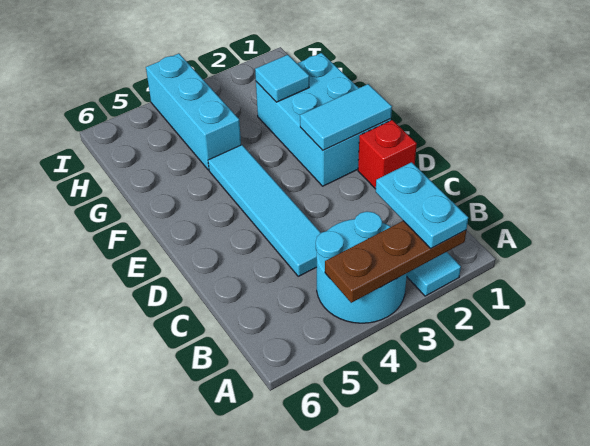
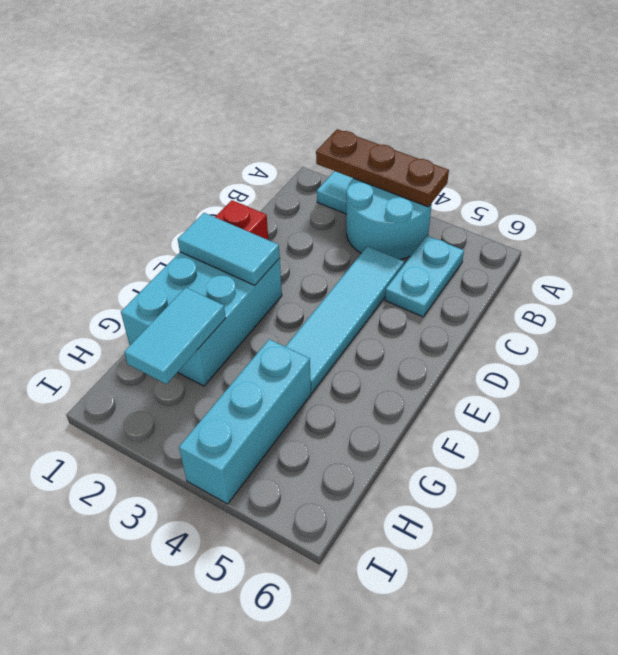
cyan plate A2:B2 level 3 -> cyan plate B5:C5 level 1
cyan tile G2 level 2 -> cyan tile G2:H2 level 2

